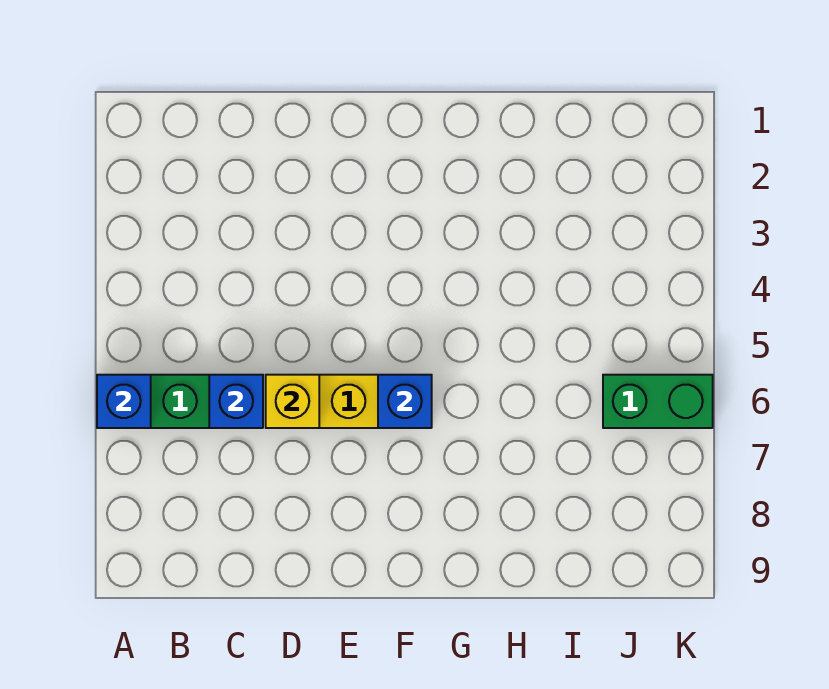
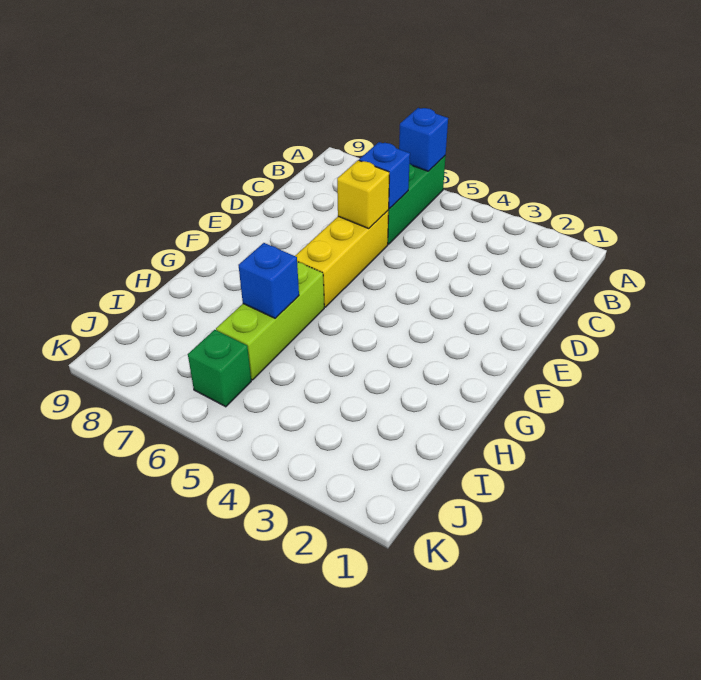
blue brick F6 level 2 -> blue brick H6 level 2
none -> lime brick G6:I6 level 1
green brick J6:K6 level 1 -> green brick J6 level 1

